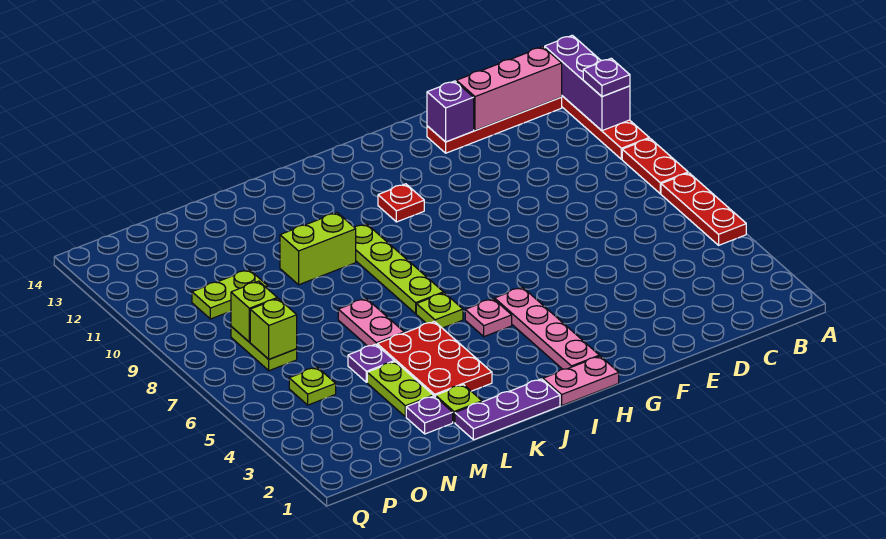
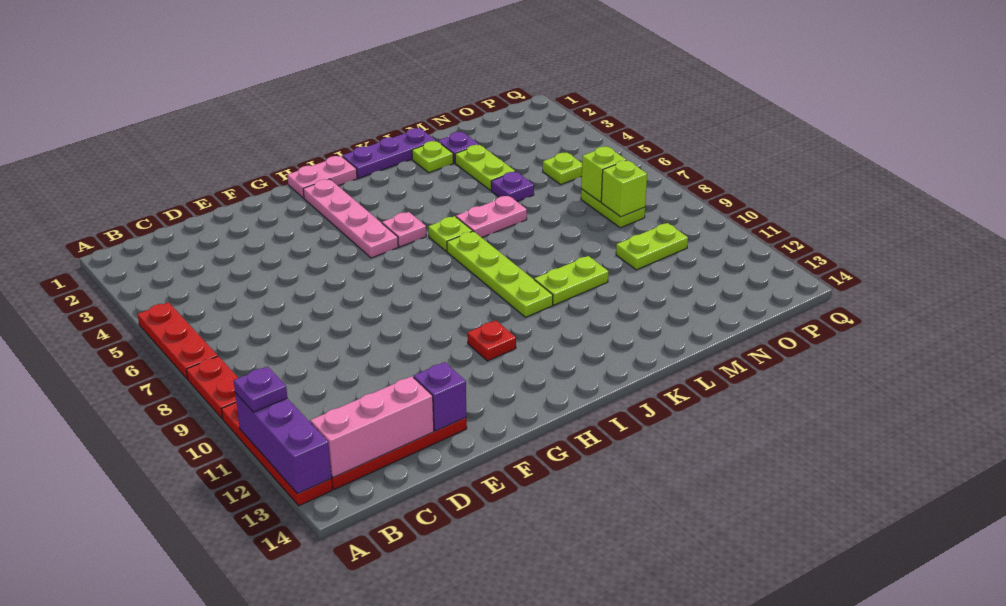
red plate K3:L5 level 1 -> none
lime brick K10:L10 level 1 -> lime plate K10:L10 level 1
pink plate L6:L7 level 1 -> pink plate K6:L6 level 1

